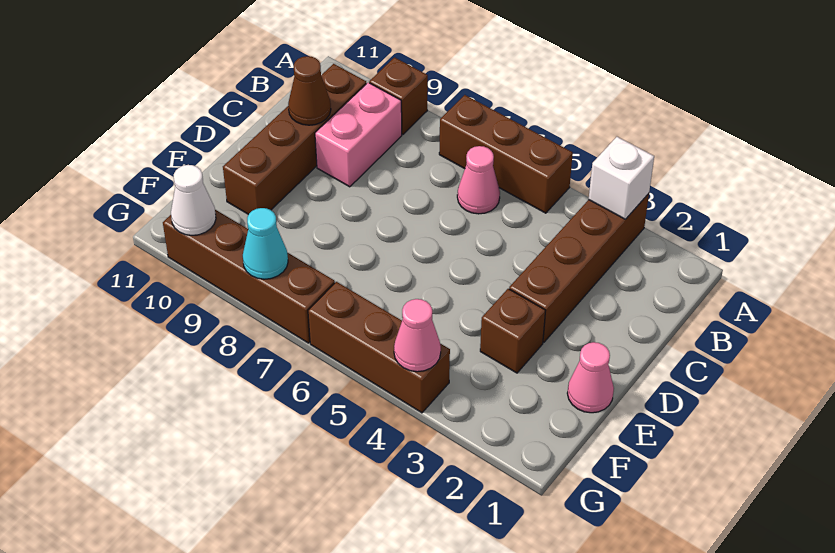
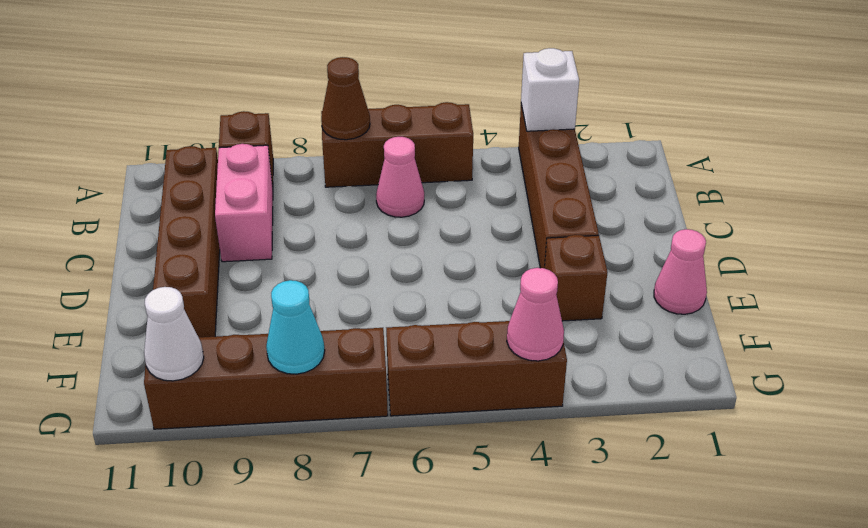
brown cone C10 level 2 -> brown cone A7 level 2

